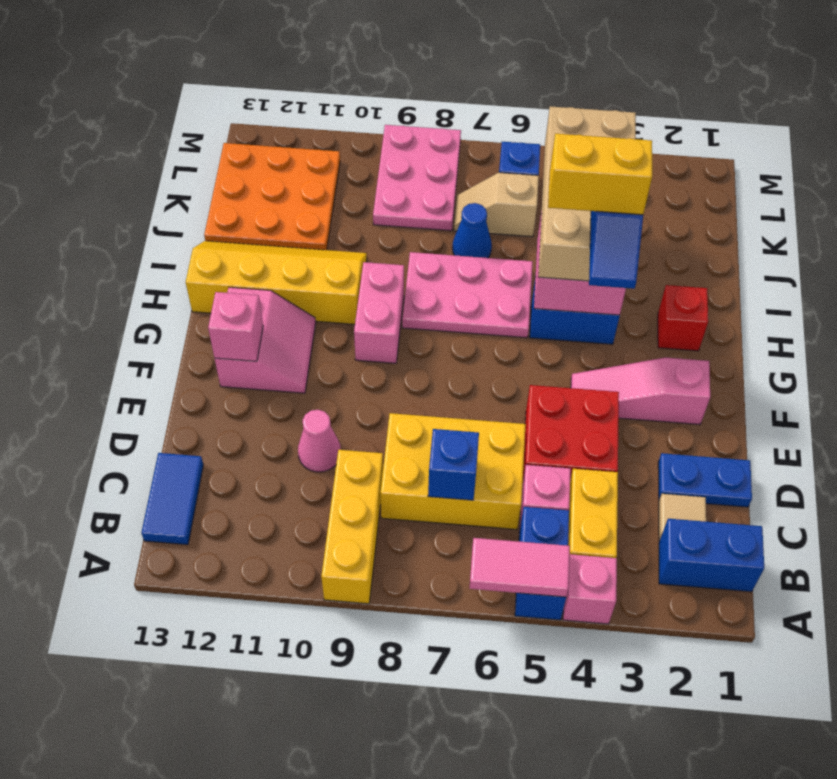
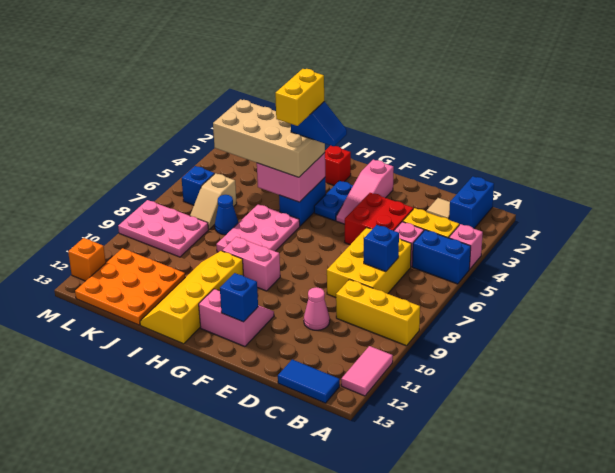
pink tile A5:A6 level 2 -> pink tile A11:A12 level 1
blue plate D1:D2 level 1 -> blue plate G3:G4 level 1
pink brick F12 level 2 -> blue brick F12 level 2
none -> orange brick M12 level 1

